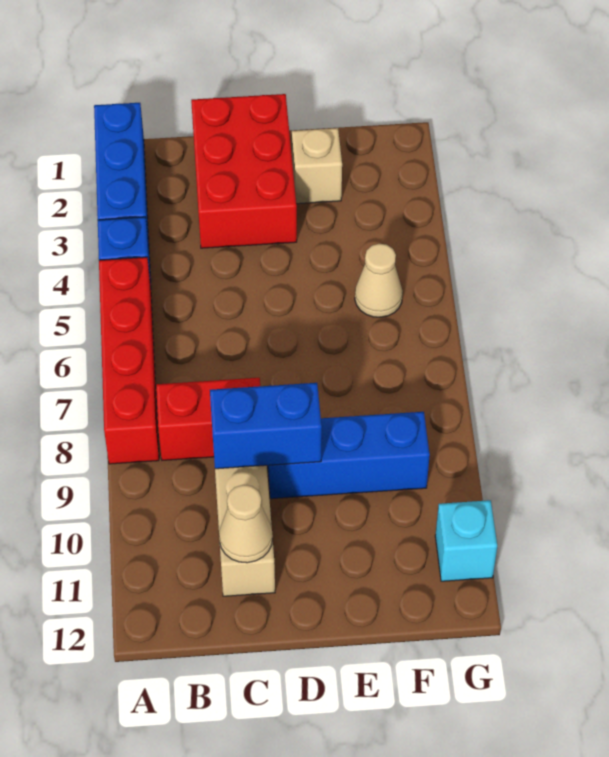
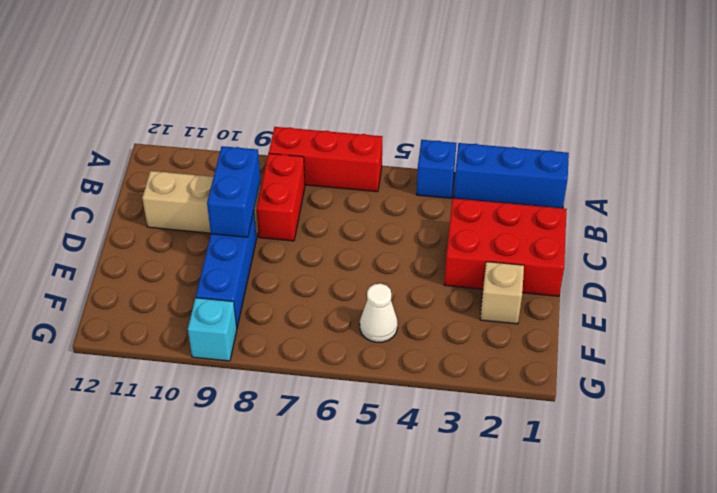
red brick A5:A8 level 1 -> red brick A6:A8 level 1
tan cone C11 level 2 -> none
tan cone F5 level 1 -> white cone F5 level 1
cyan brick G11 level 1 -> cyan brick G9 level 1

